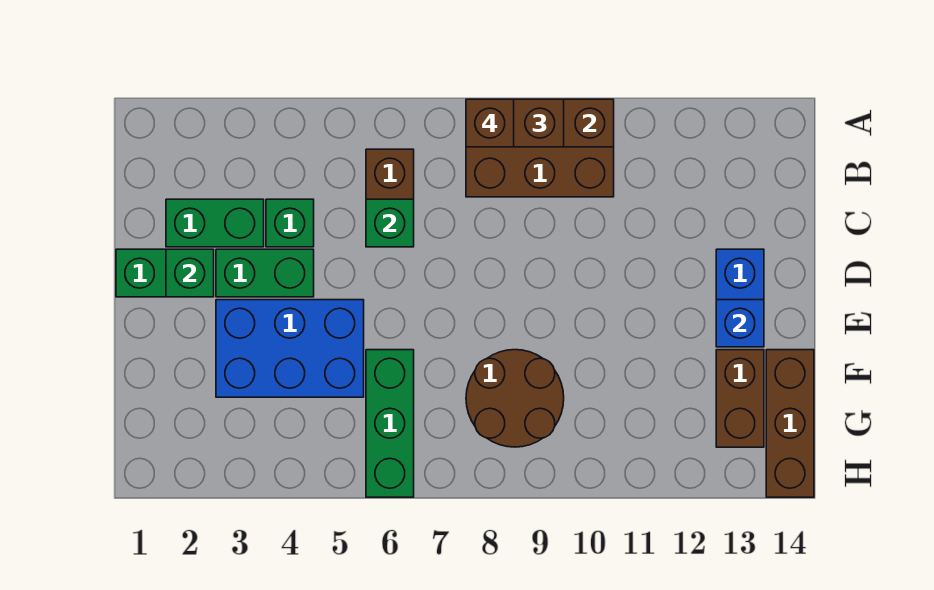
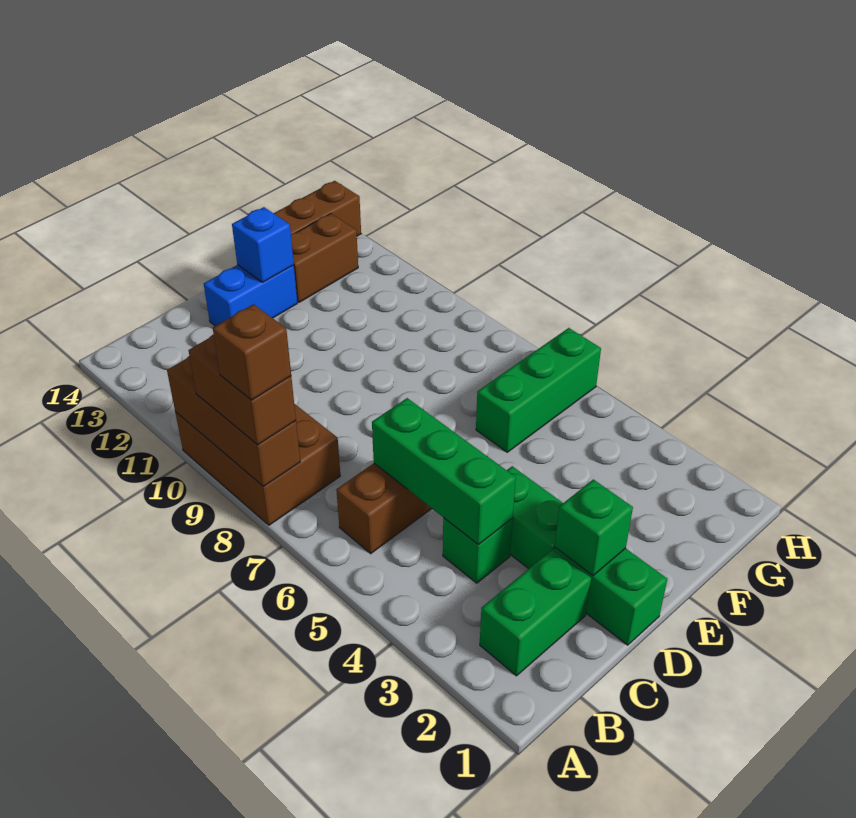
green brick C2:C3 level 1 -> green brick B2:C2 level 1
green brick C6 level 2 -> green brick C4:C6 level 2
blue brick E3:F5 level 1 -> none
brown round brick F8:G9 level 1 -> none

